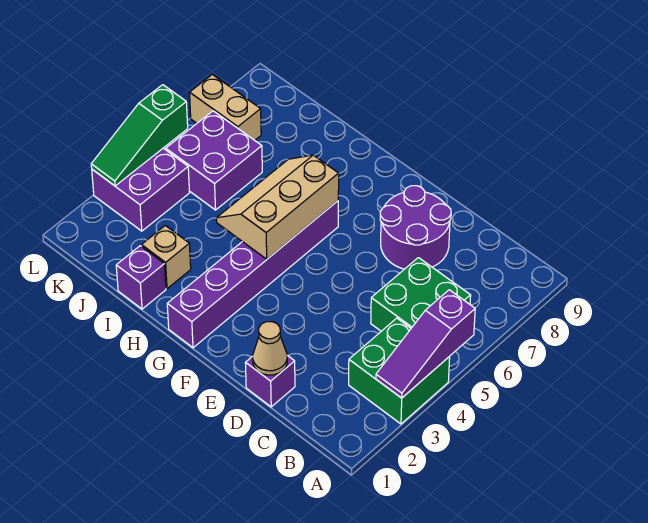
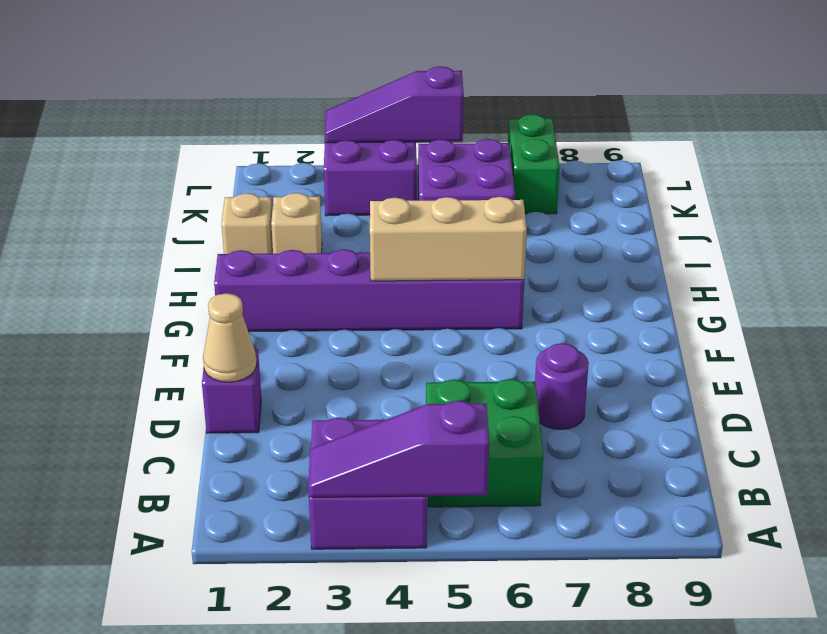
green brick A3:B4 level 1 -> purple brick A3:B4 level 1
purple round brick D7:E8 level 1 -> purple round brick D7 level 1
purple brick I1 level 1 -> tan brick I1 level 1
tan brick K7:L7 level 1 -> green brick K7:L7 level 1
green slope L3:L5 level 2 top 5 -> purple slope L3:L5 level 2 top 5

